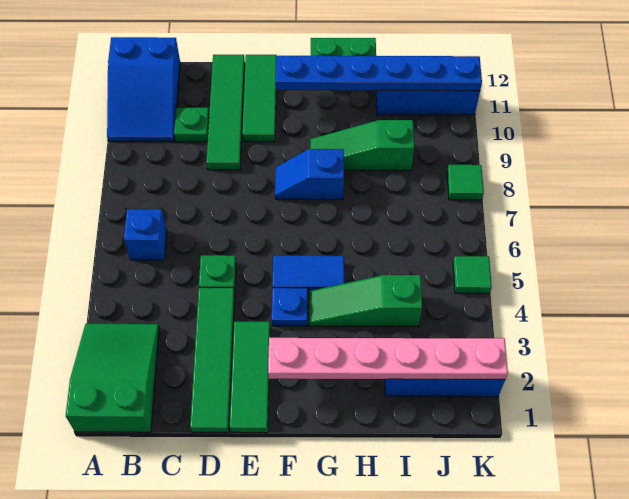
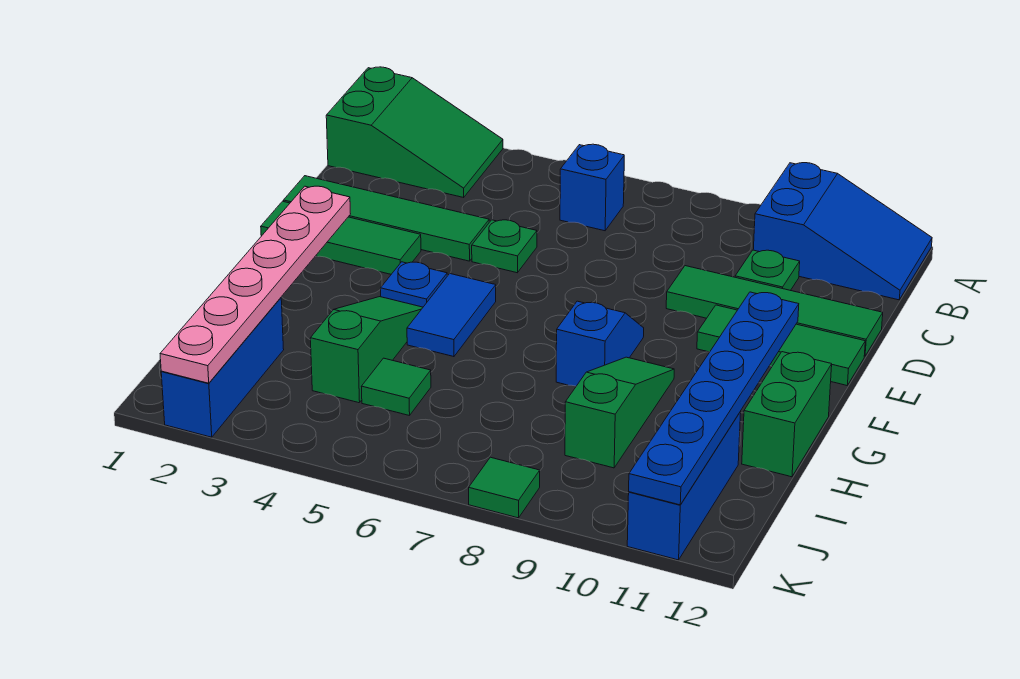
blue slope A10:B12 level 1 top 12 -> blue slope A10:B12 level 1 top 10
green tile K5 level 1 -> green tile I5 level 1

